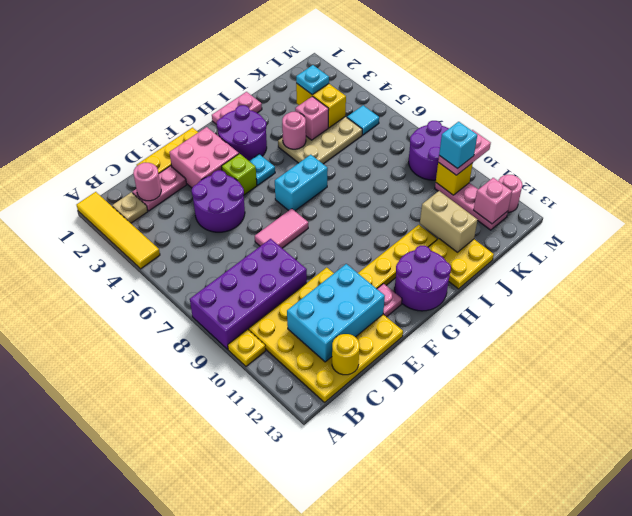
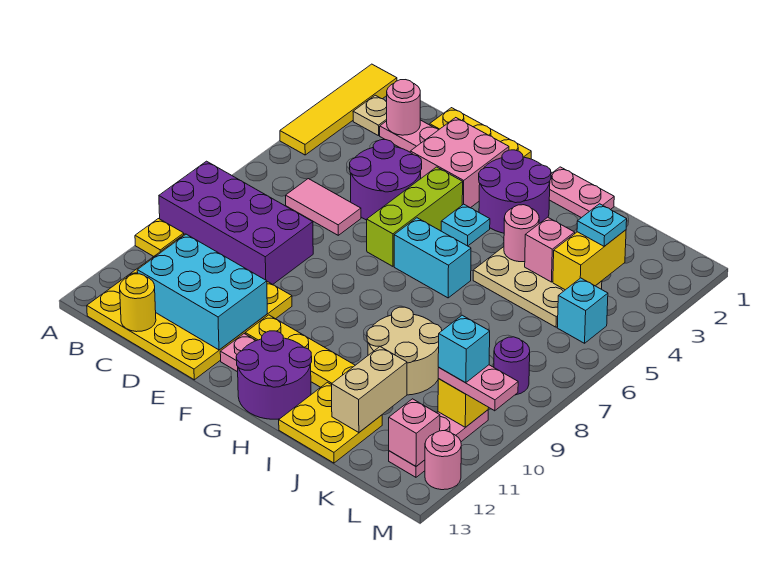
pink tile E7:F7 level 1 -> pink tile C6:D6 level 1
lime brick F4 level 1 -> lime brick F4:F6 level 1
none -> tan round brick I9:J10 level 1
cyan tile L5 level 1 -> cyan brick L5 level 1
purple round brick L8:M9 level 1 -> purple round brick L8 level 1

